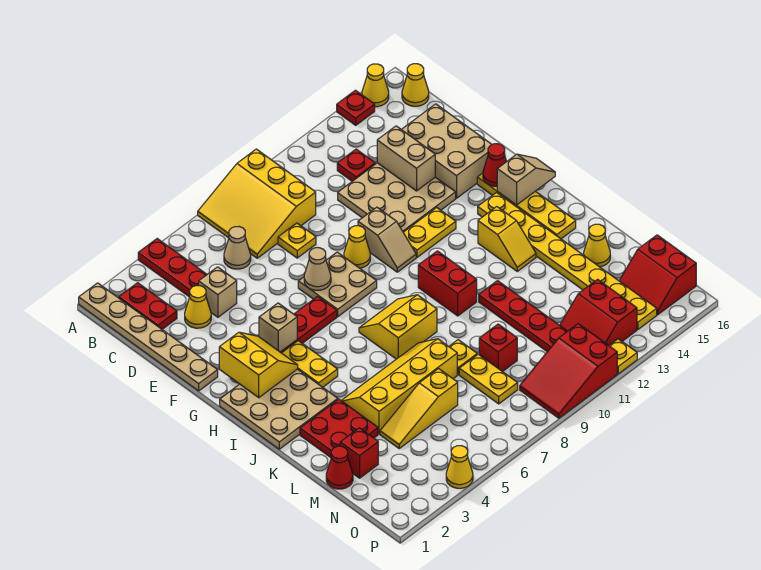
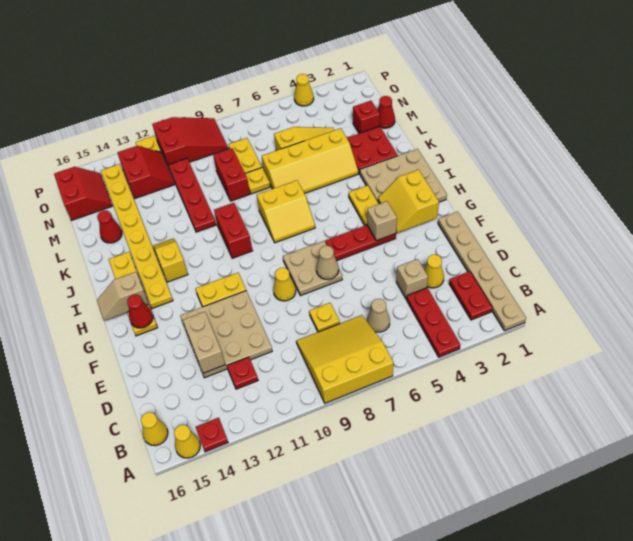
yellow slope A7:C9 level 1 top 9 -> yellow slope A7:C9 level 1 top A
tan brick D14:F15 level 1 -> none
tan slope F10:G10 level 1 top F -> none
yellow cone L15 level 1 -> red cone L15 level 1
red brick M9 level 1 -> red brick L9:M9 level 1

